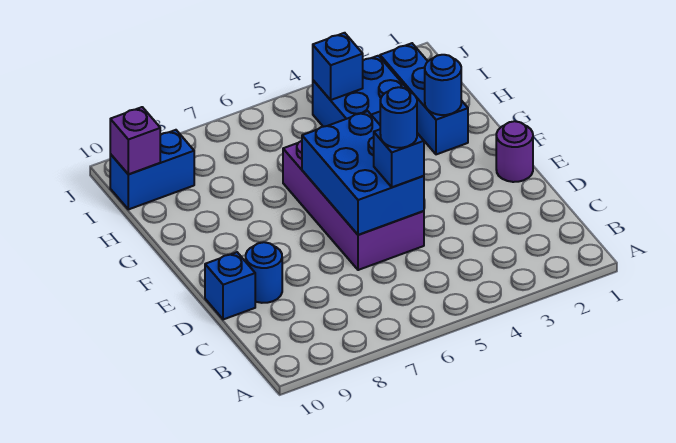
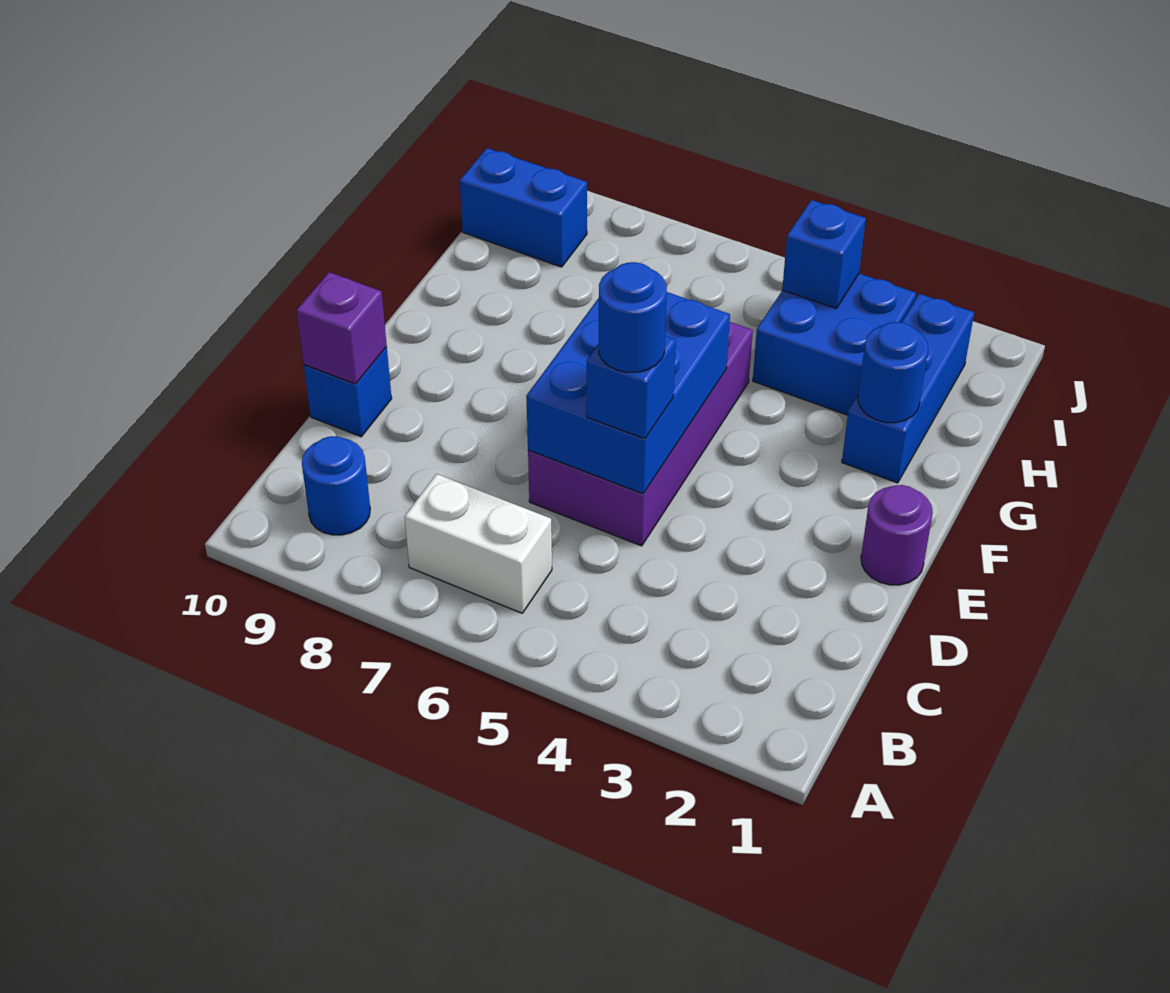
none -> white brick B6:B7 level 1
blue round brick D9 level 1 -> blue round brick B9 level 1
purple brick I10 level 2 -> purple brick D10 level 2

